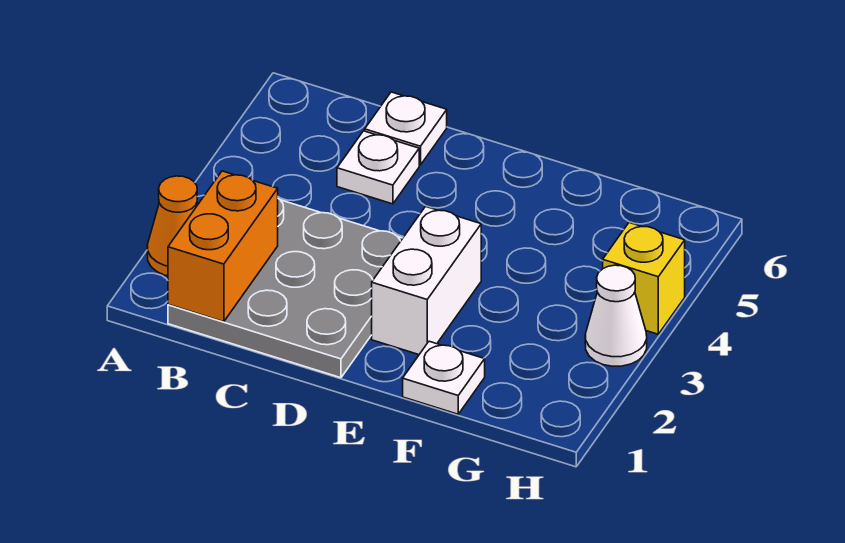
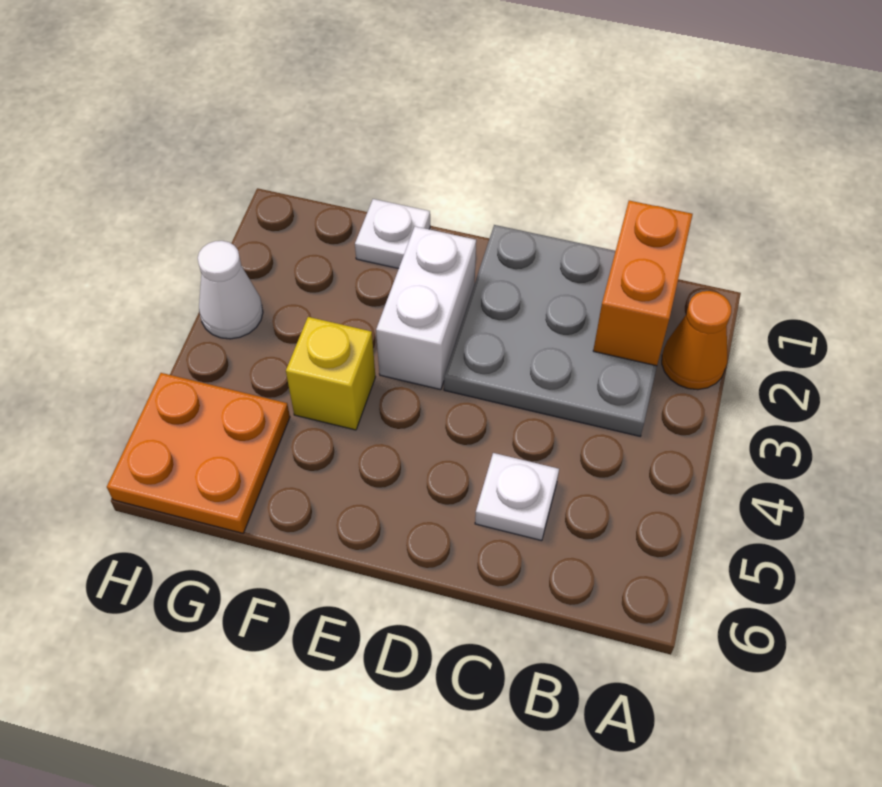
white plate C6 level 1 -> none
none -> orange plate G5:H6 level 1
yellow brick H4 level 1 -> yellow brick F4 level 1

